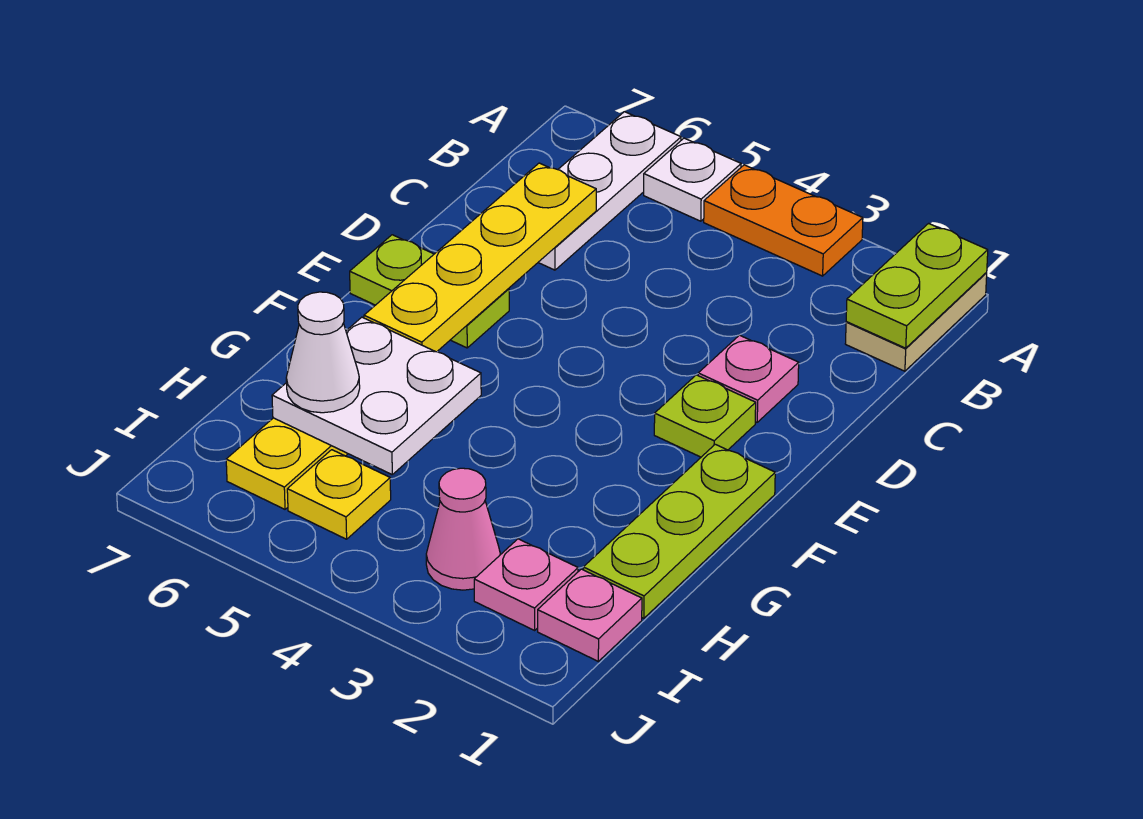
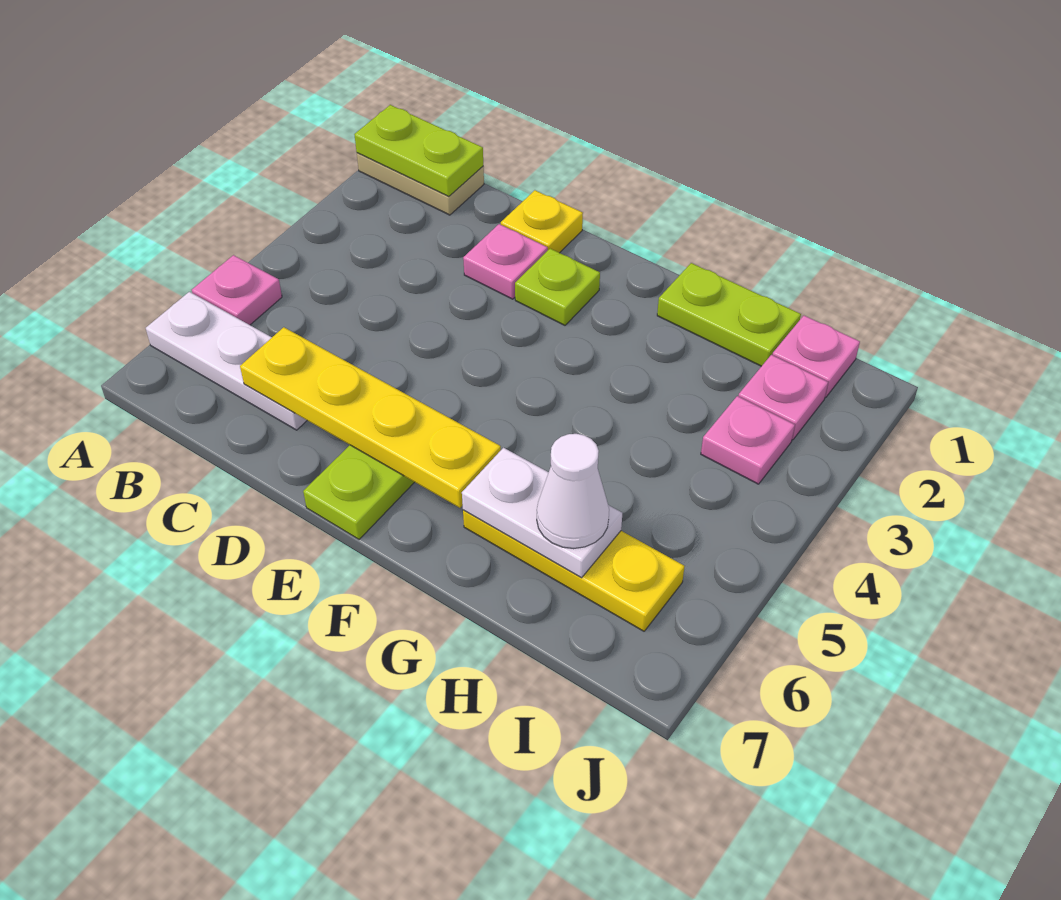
orange plate A3:A4 level 1 -> none
white plate A5 level 1 -> pink plate A5 level 1
lime plate F1:H1 level 1 -> lime plate G1:H1 level 1
white plate G5:H6 level 2 -> white plate G6:H6 level 2
pink cone I3 level 1 -> pink plate I3 level 1
yellow plate I5 level 1 -> yellow plate D1 level 1

